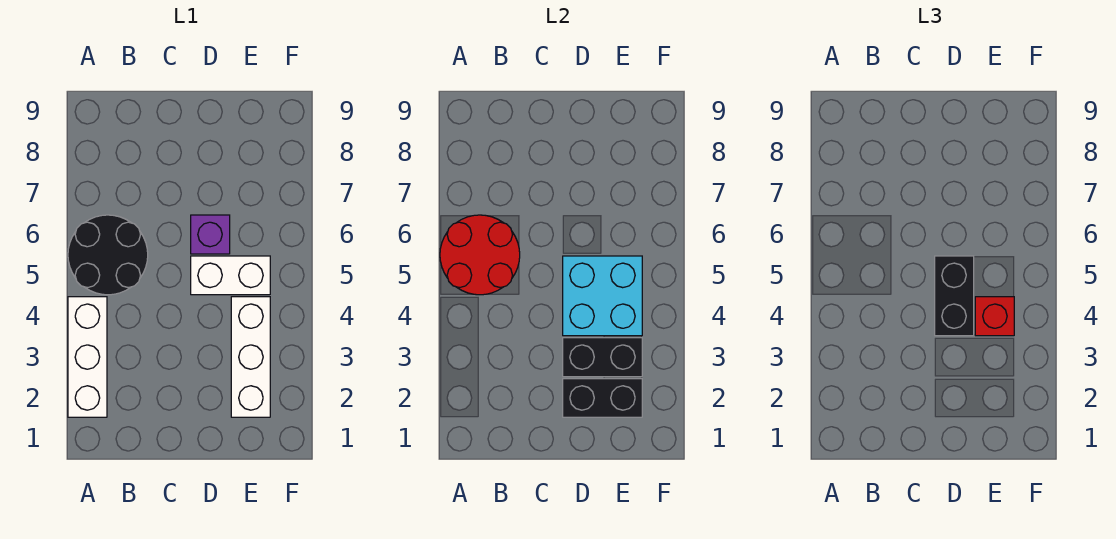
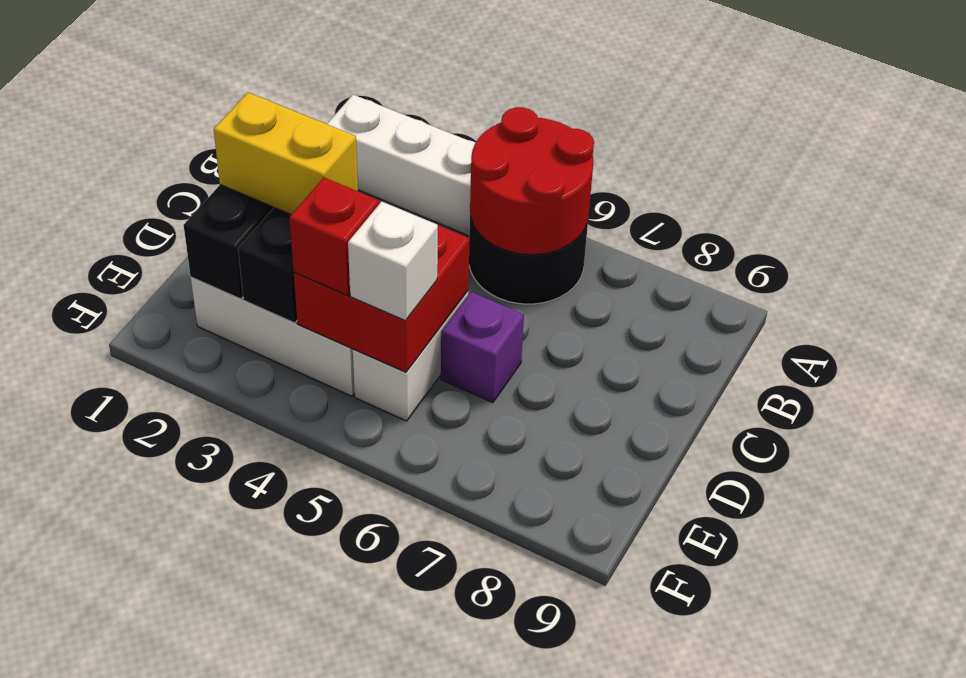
none -> yellow brick D2:D3 level 3
cyan brick D4:E5 level 2 -> red brick D4:E5 level 2
black brick D4:D5 level 3 -> none
none -> white brick E5 level 3

